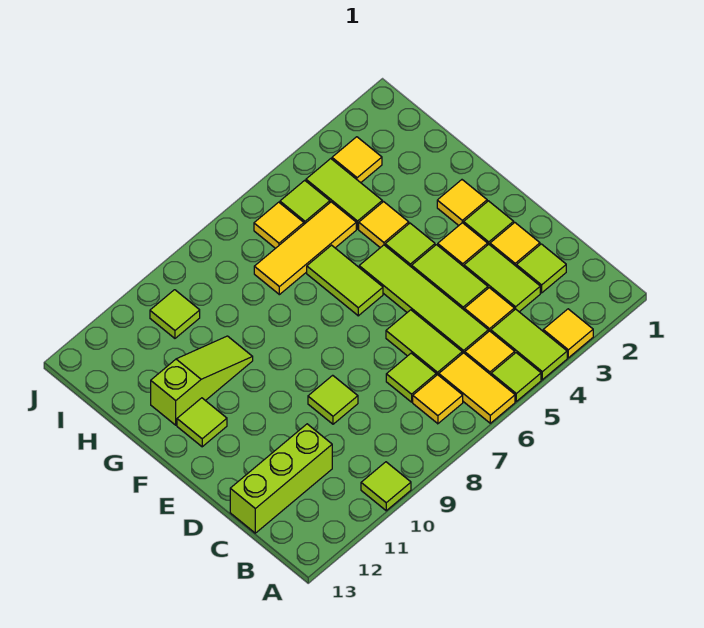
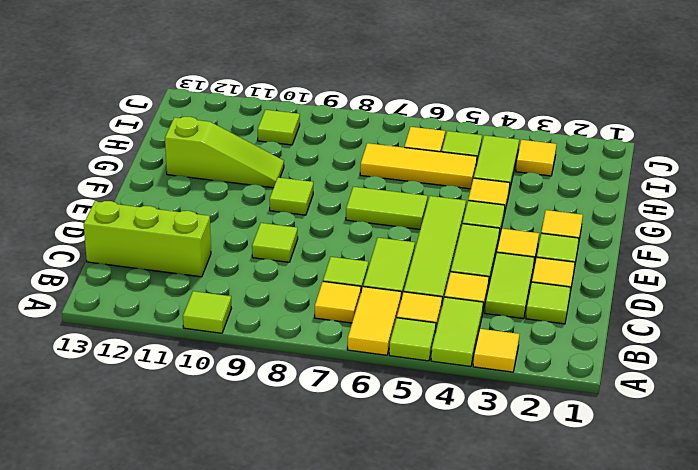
lime tile F6:G6 level 1 -> lime tile F6:F7 level 1
lime tile F12 level 1 -> lime tile F9 level 1

